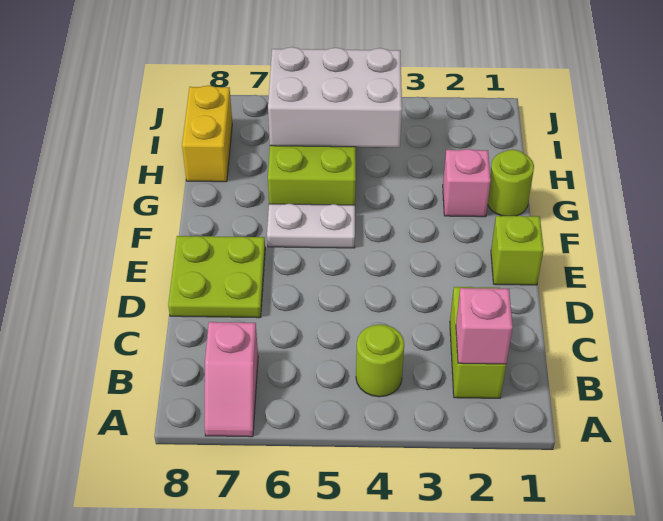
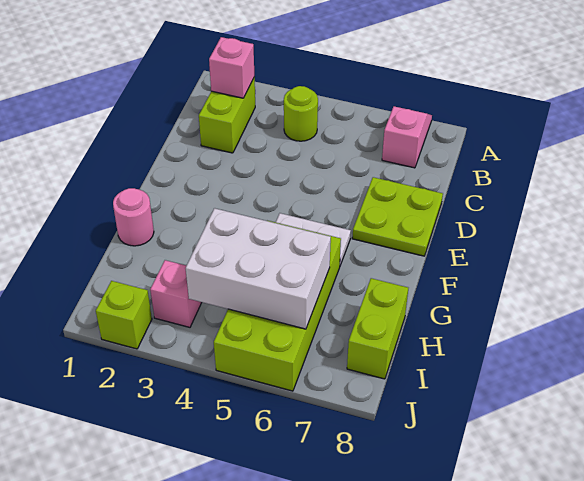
lime brick E1 level 1 -> lime brick J2 level 1
lime round brick G1 level 1 -> pink round brick G1 level 1
pink brick G2 level 1 -> pink brick I3 level 1
yellow brick H8:I8 level 1 -> lime brick H8:I8 level 1

